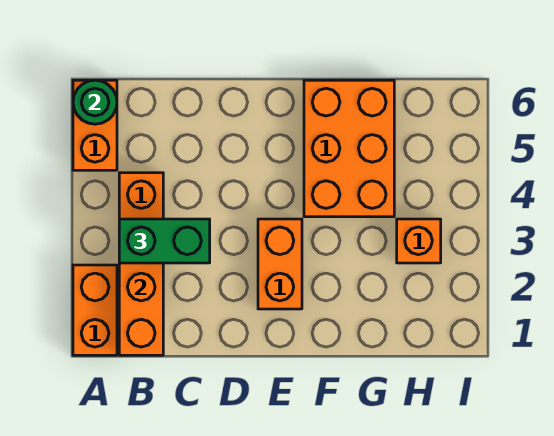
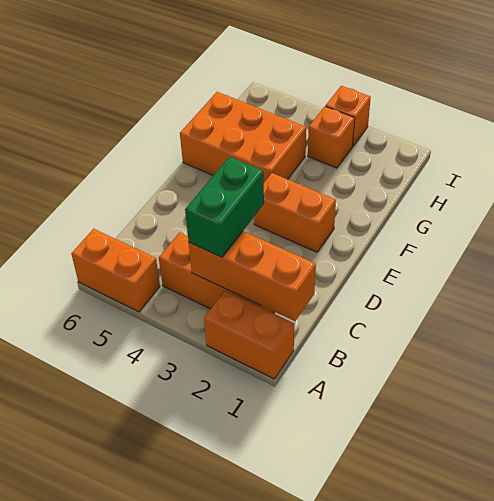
green round brick A6 level 2 -> none
none -> orange brick I3 level 1

